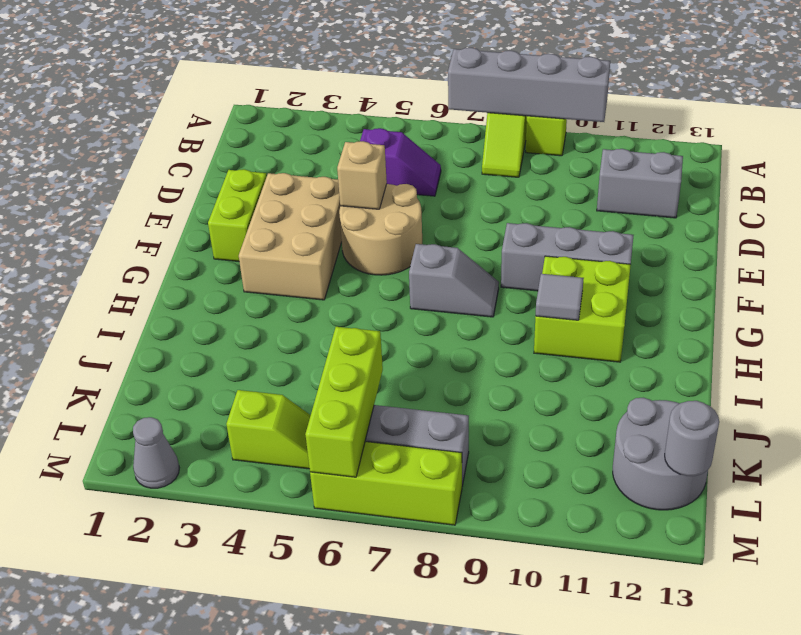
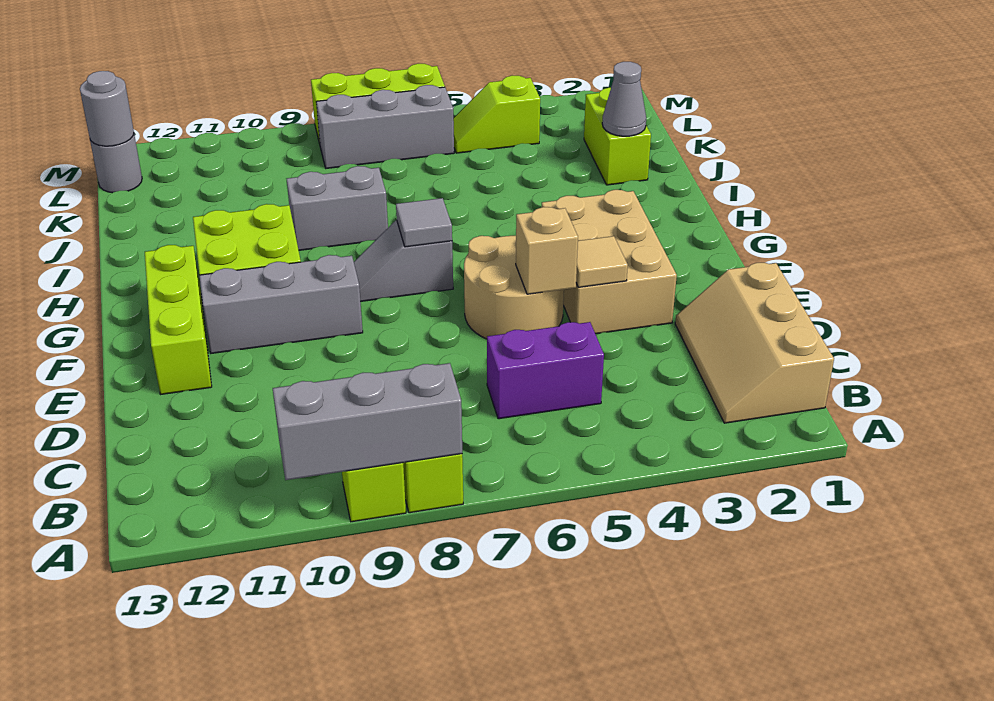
grey brick A7:A10 level 2 -> grey brick A8:A10 level 2
none -> tan slope B1:D2 level 1 top 1
purple slope C5:C6 level 1 top 5 -> purple brick C5:C6 level 1
grey brick C11:C12 level 1 -> grey brick I8:I9 level 1
lime brick E2:F2 level 1 -> lime brick J2:K2 level 1
none -> tan tile E4 level 2
grey tile H10 level 2 -> grey tile G7 level 2
lime brick K6:M6 level 2 -> lime brick E12:G12 level 1
grey round brick K12:L13 level 1 -> grey round brick L13 level 1
grey cone M2 level 1 -> grey cone J2 level 2

